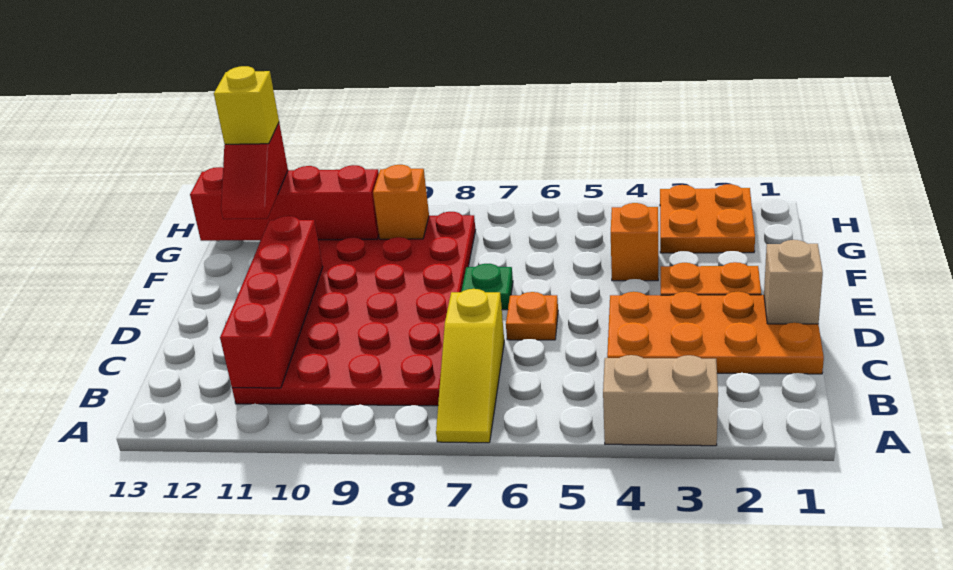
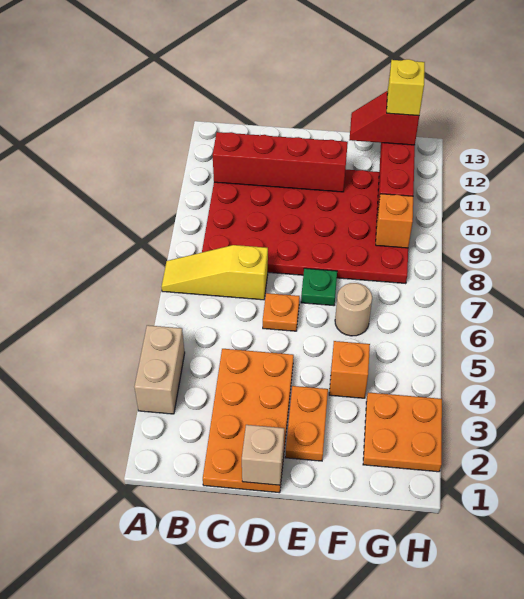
none -> tan round brick F6 level 1

